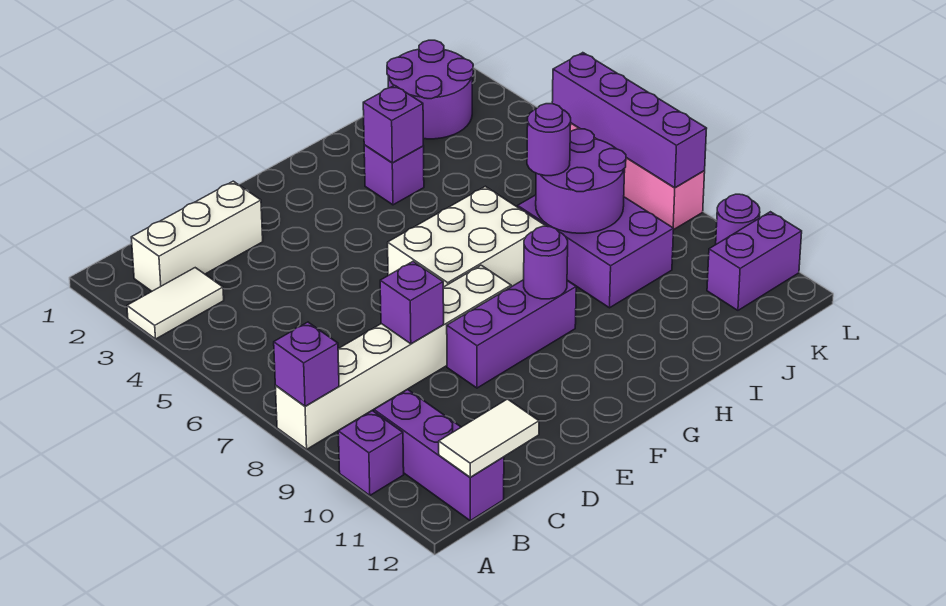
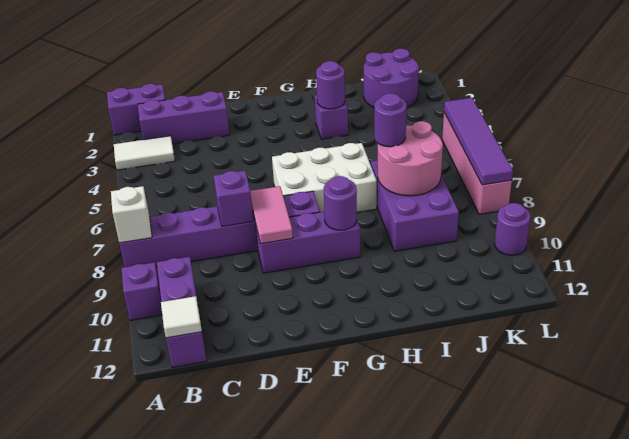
white brick A8:F8 level 1 -> purple brick A8:F8 level 1
purple brick A8 level 2 -> white brick A8 level 2
white brick B2:D2 level 1 -> purple brick B2:D2 level 1
white tile B12:C12 level 2 -> white tile B12 level 2
none -> pink tile E8:E9 level 2
purple brick H3 level 2 -> purple round brick H3 level 2
purple round brick I7:J8 level 2 -> pink round brick I7:J8 level 2
purple brick K11:L11 level 1 -> purple brick A1:B1 level 1
purple brick L5:L8 level 2 -> purple tile L5:L8 level 2

